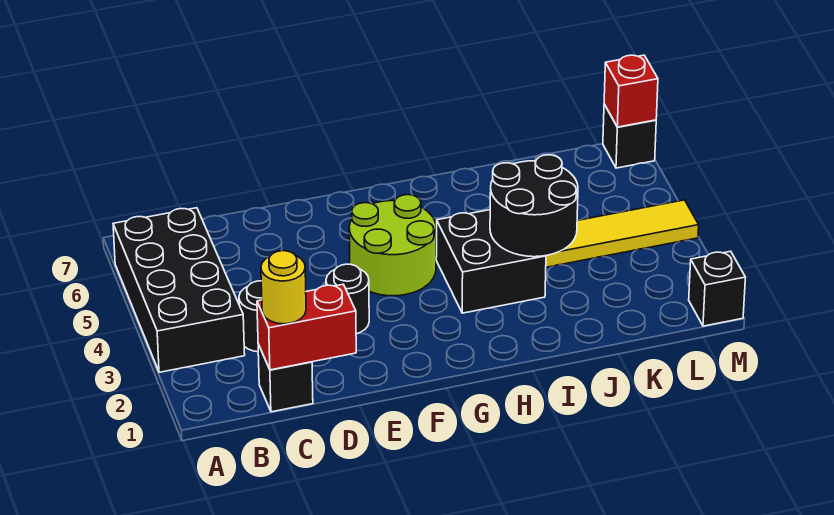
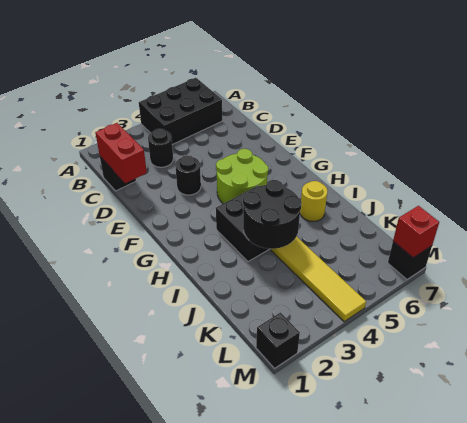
black brick A3:B6 level 1 -> black brick A4:B6 level 1
yellow round brick C1 level 3 -> yellow round brick I6 level 1

